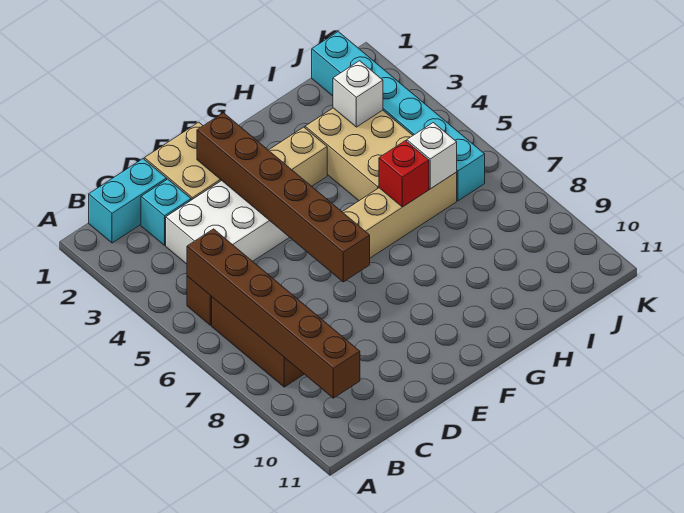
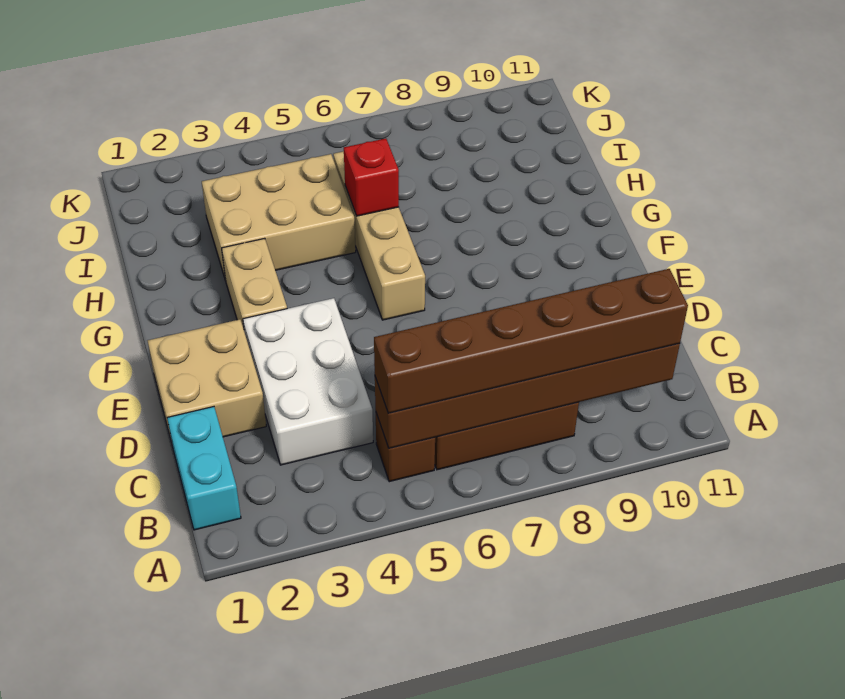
cyan brick C2 level 1 -> none
brown brick E2:E7 level 2 -> brown brick B5:B10 level 3
white brick I3 level 2 -> none
white brick I6 level 2 -> none
cyan brick J1:J6 level 1 -> none

